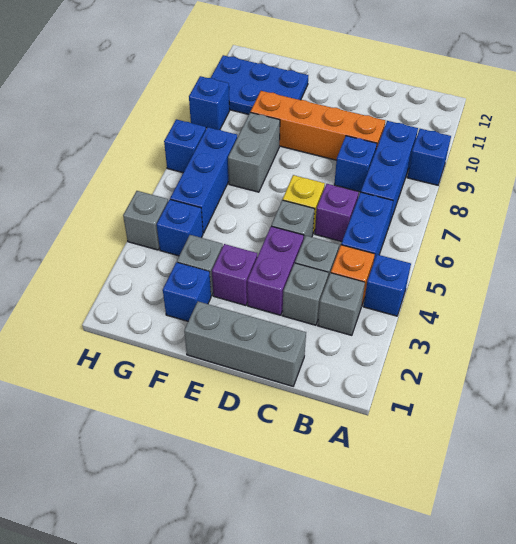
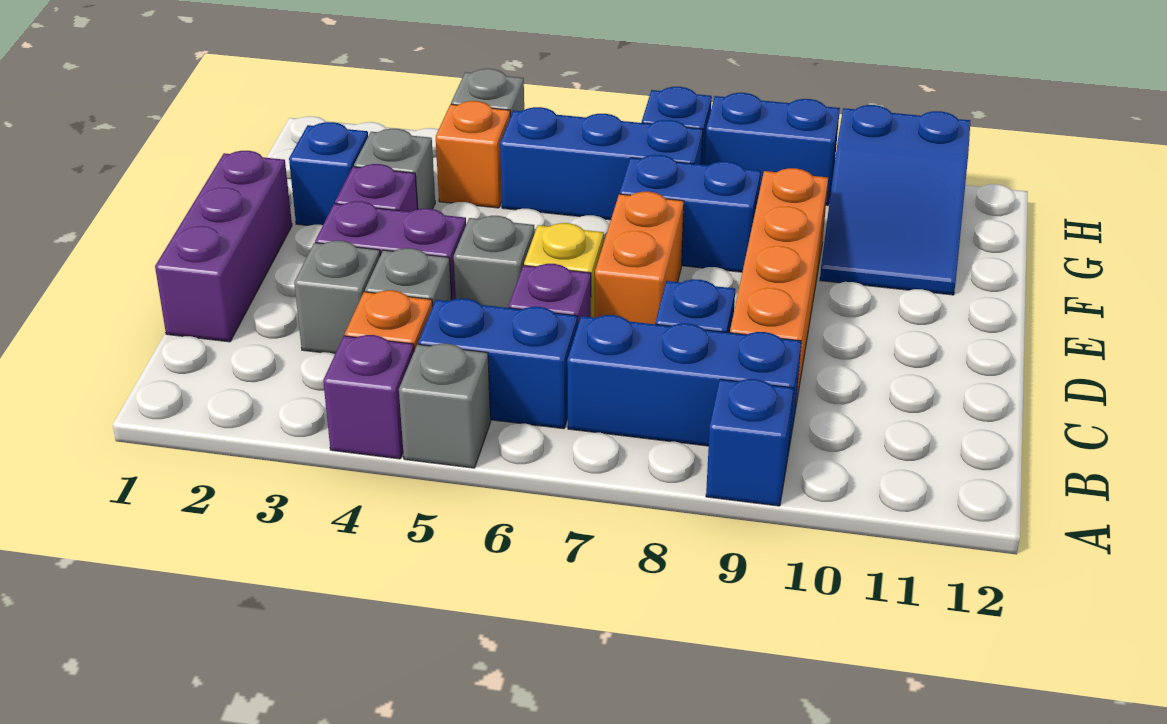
blue brick A4 level 1 -> purple brick A4 level 1
grey brick B3 level 1 -> grey brick A5 level 1
grey brick C1:E1 level 1 -> purple brick C1:E1 level 1
none -> orange brick D7:E7 level 1
grey brick F7:F8 level 1 -> blue brick F7:F8 level 1
blue plate F10:H11 level 1 -> blue slope F10:H11 level 1 top H
blue brick G4 level 1 -> orange brick G4 level 1
blue brick H9 level 1 -> blue brick H8:H9 level 1

